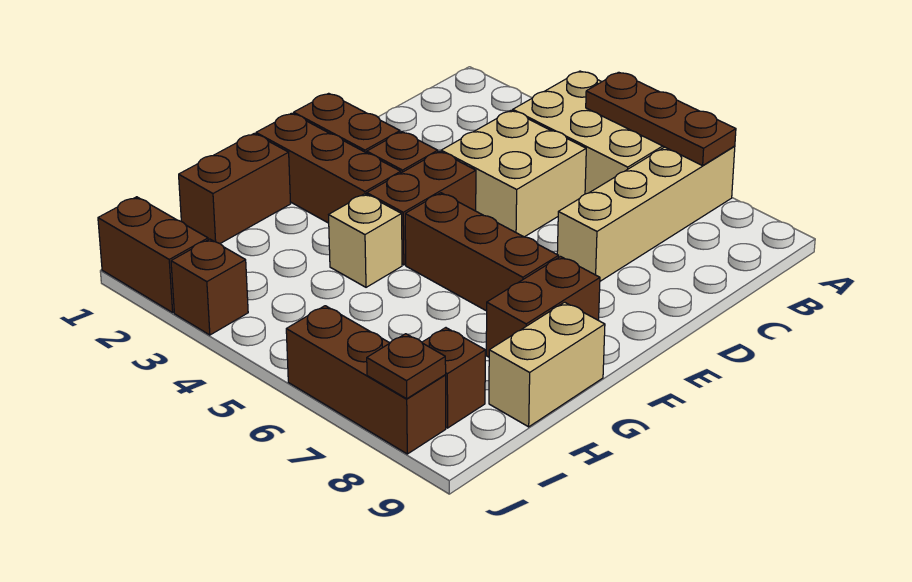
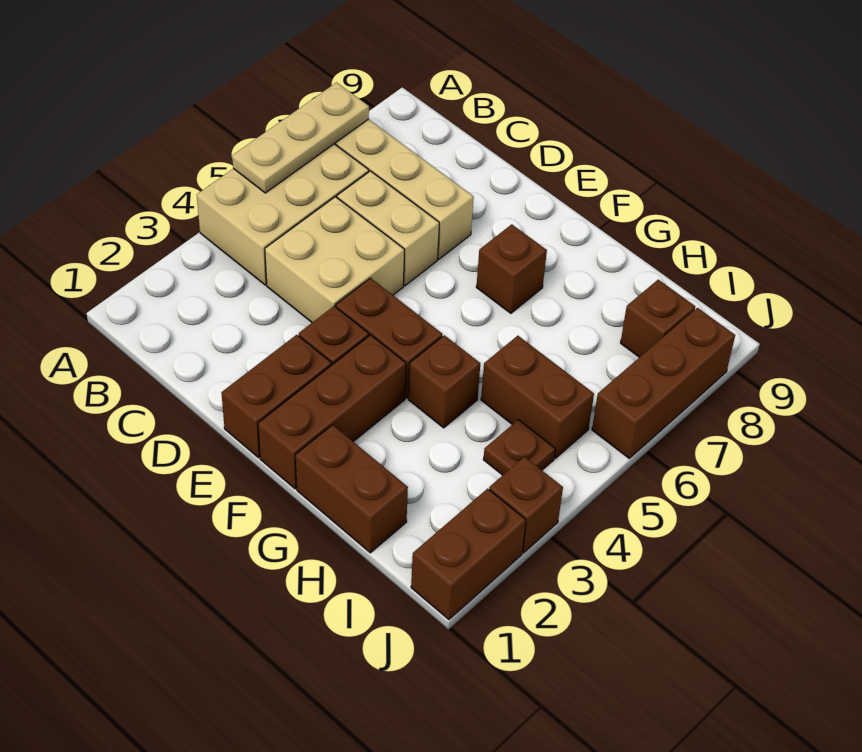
brown plate A5:A7 level 2 -> tan plate A5:A7 level 2
brown brick F5:F7 level 1 -> brown brick F7 level 1
brown brick F8:G8 level 1 -> brown brick H5:I5 level 1
tan brick G4 level 1 -> brown brick G4 level 1
tan brick G9:H9 level 1 -> tan brick C6:D6 level 1
brown plate J8 level 2 -> brown plate I4 level 1

